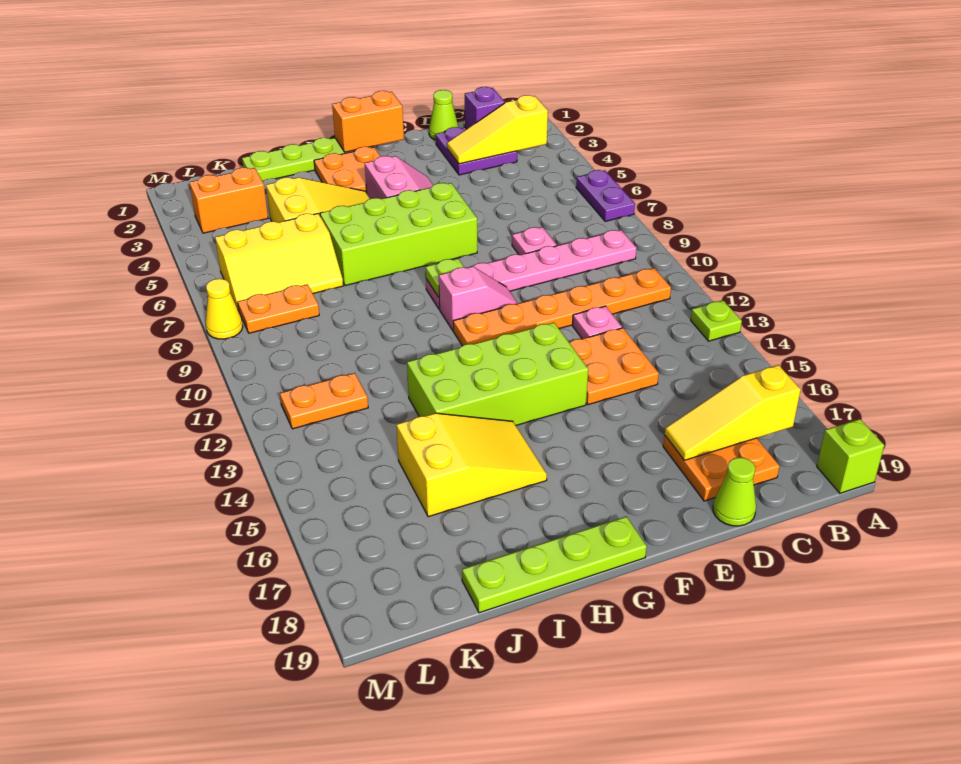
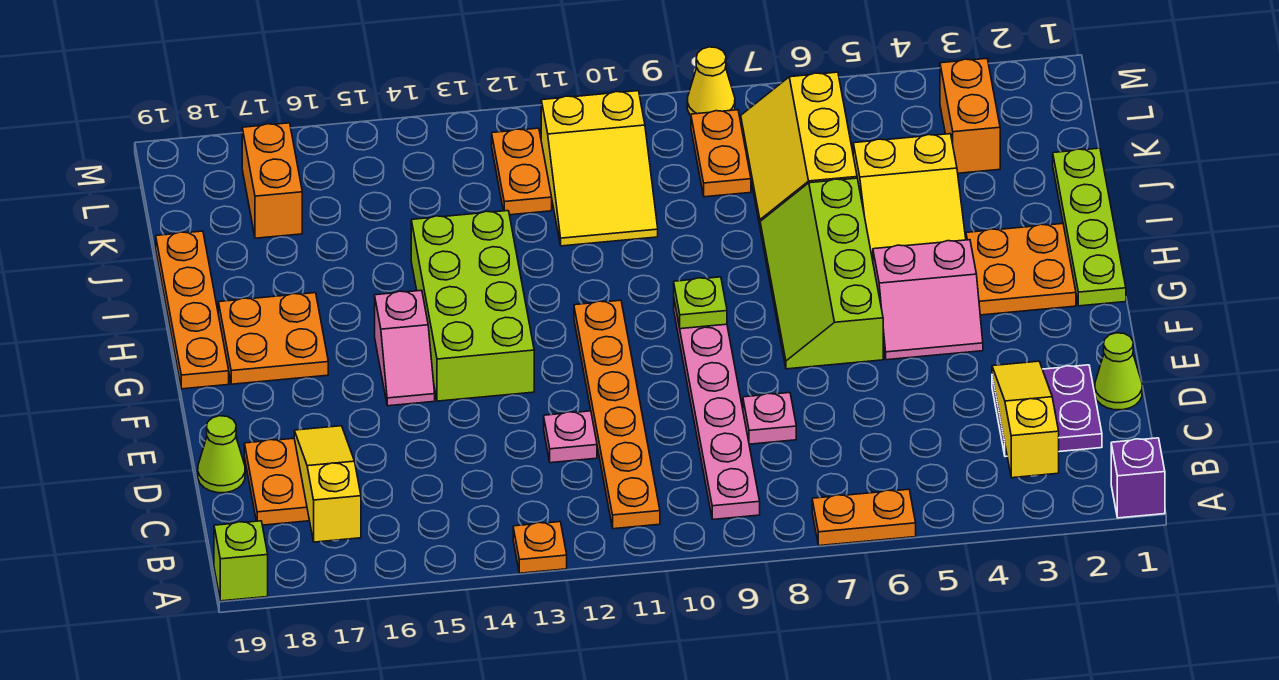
purple plate A6:A7 level 1 -> orange plate A6:A7 level 1
lime plate A13 level 1 -> orange plate A13 level 1
purple brick C2 level 2 -> purple brick A1 level 1
orange plate D13:E14 level 1 -> orange plate G17:H18 level 1
orange brick F1:G1 level 2 -> orange brick K17:L17 level 1
lime brick F6:I7 level 1 -> lime slope F6:I7 level 1 top 6
pink slope F10:G10 level 1 top G -> pink slope F15:G15 level 1 top G
lime plate G19:J19 level 1 -> orange plate G19:J19 level 1
yellow slope H15:J16 level 1 top J -> yellow slope J10:L11 level 1 top L

